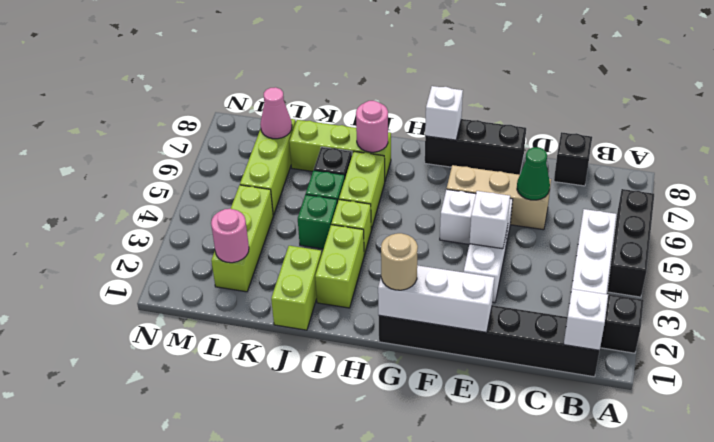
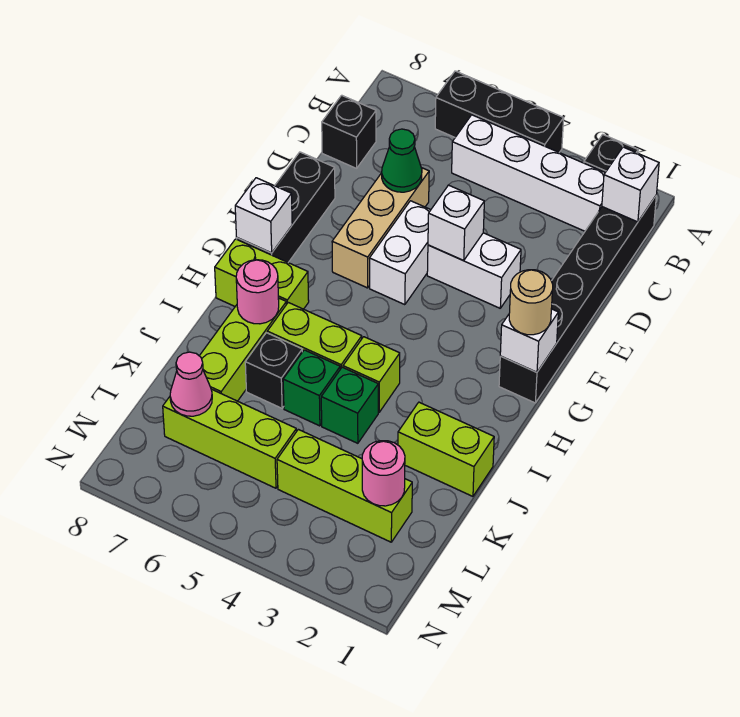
white brick E1:G1 level 2 -> white brick G1 level 2
lime brick I2:I3 level 1 -> lime brick H7:H8 level 1

